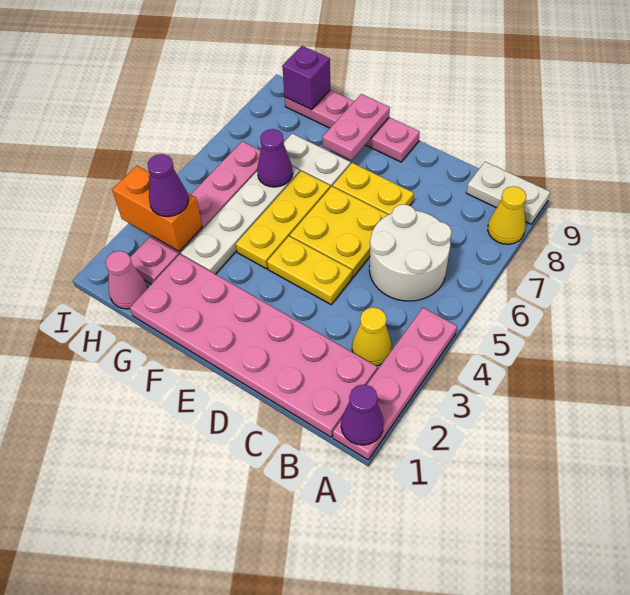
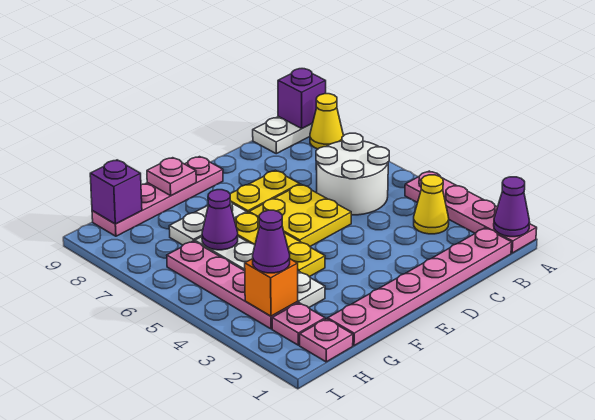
none -> purple brick A9 level 2
pink plate B1:G2 level 1 -> pink plate B1:G1 level 1
yellow plate D4:E4 level 1 -> none
pink plate F8:F9 level 2 -> pink plate F9 level 2
pink cone H1 level 1 -> pink plate H1 level 1
orange brick H3:I3 level 2 -> orange brick H3 level 2

